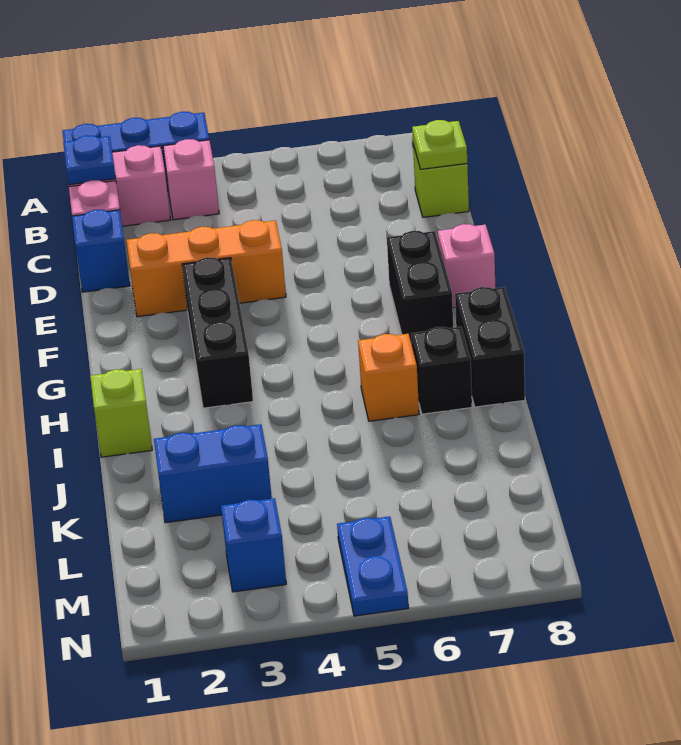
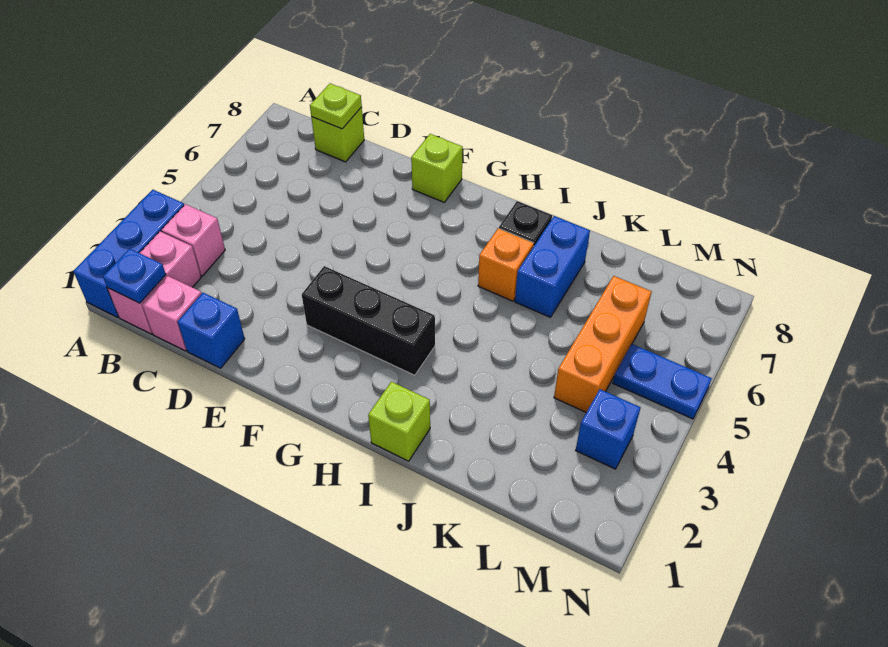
orange brick E2:E4 level 1 -> orange brick L4:L6 level 1
black brick F7:G7 level 1 -> none
pink brick F8 level 1 -> lime brick F8 level 1
black brick H8:I8 level 1 -> none
blue brick K2:K3 level 1 -> blue brick J6:J7 level 1

